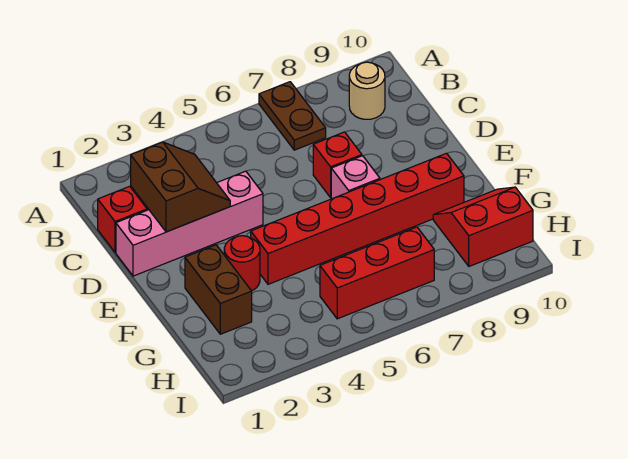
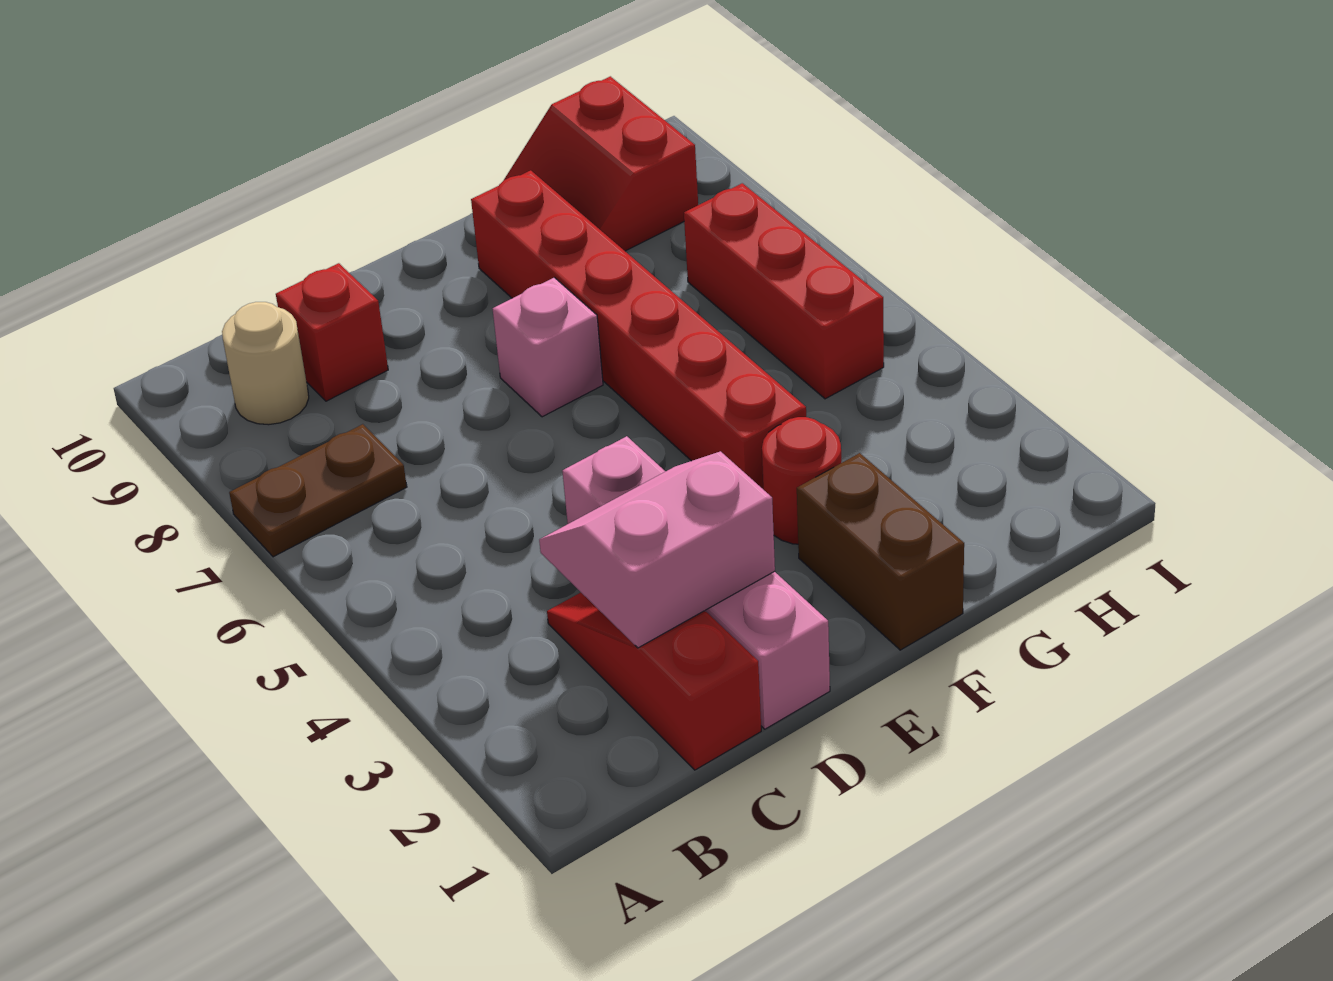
brown slope C2:D3 level 2 top 2 -> pink slope C2:D3 level 2 top 2
red brick D7 level 1 -> red brick C9 level 1
brown brick F2:G2 level 1 -> brown brick F1:F2 level 1

